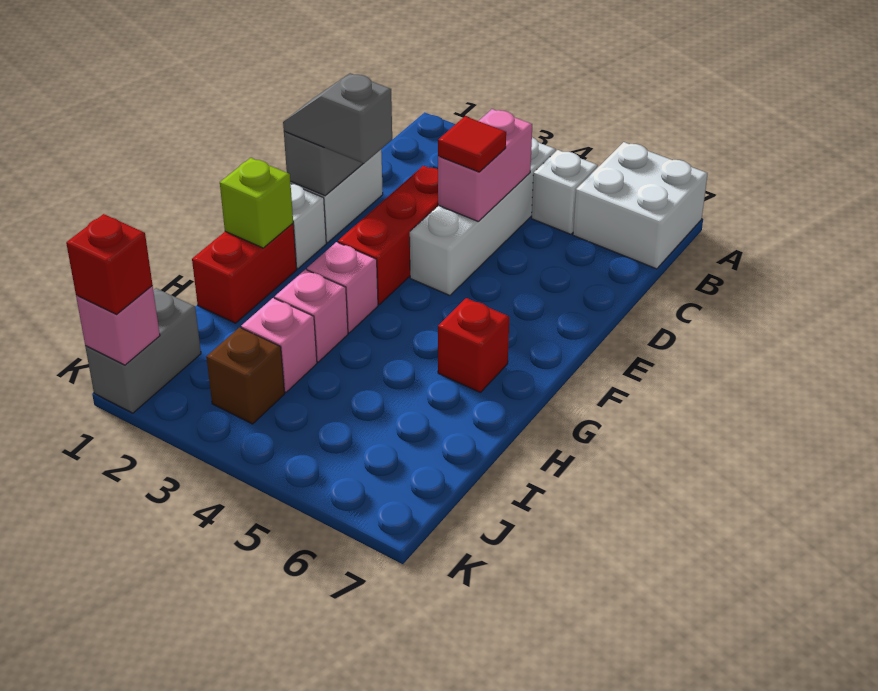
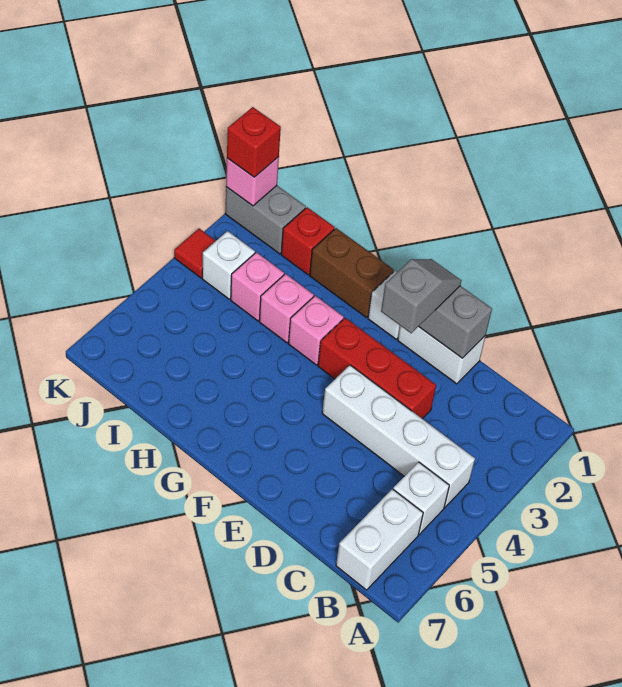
white brick A6:B7 level 1 -> white brick B6:B7 level 1
pink brick C4:D4 level 2 -> none
red tile D4 level 3 -> red tile K3 level 1
red brick G1:H1 level 1 -> brown brick G1:H1 level 1
lime brick G1 level 2 -> none
red brick G6 level 1 -> red brick I1 level 1
brown brick J3 level 1 -> white brick J3 level 1

